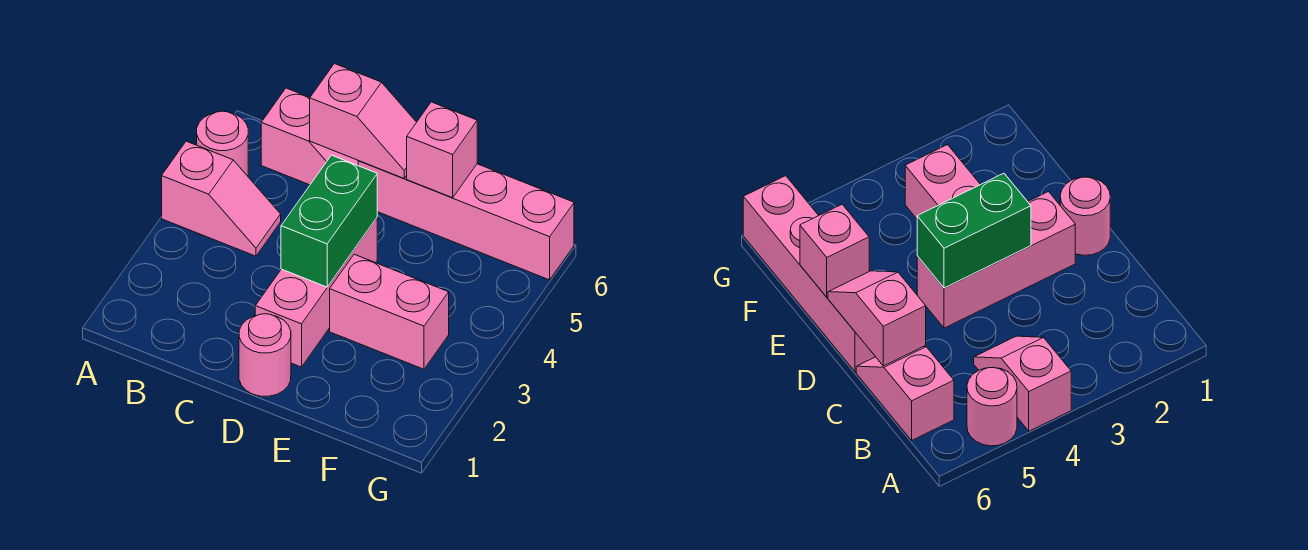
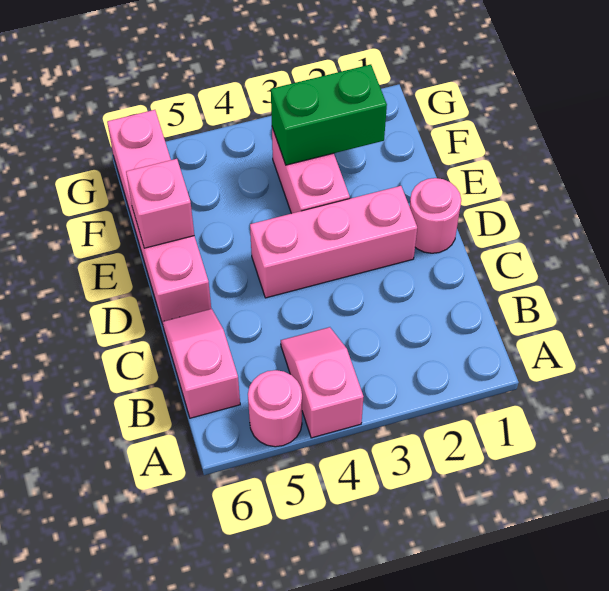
pink slope C6:D6 level 2 top C -> none
green brick D3:D4 level 2 -> green brick F2:F3 level 2

